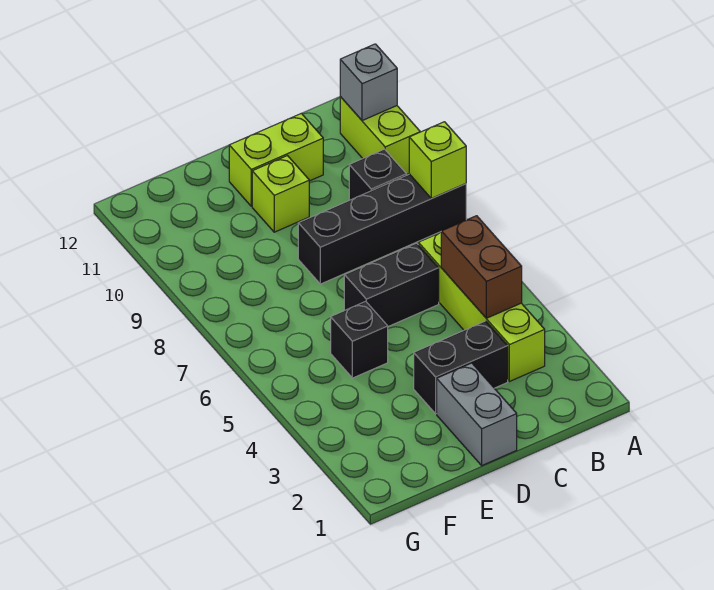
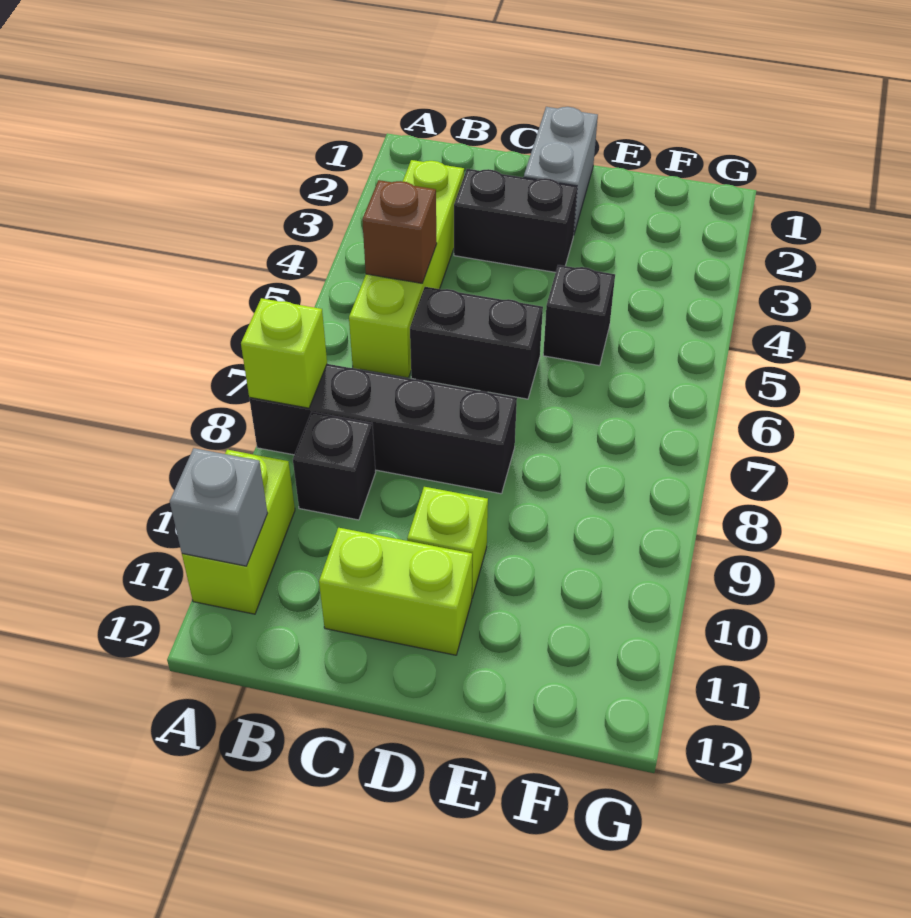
brown brick B4:B5 level 2 -> brown brick B5 level 2

